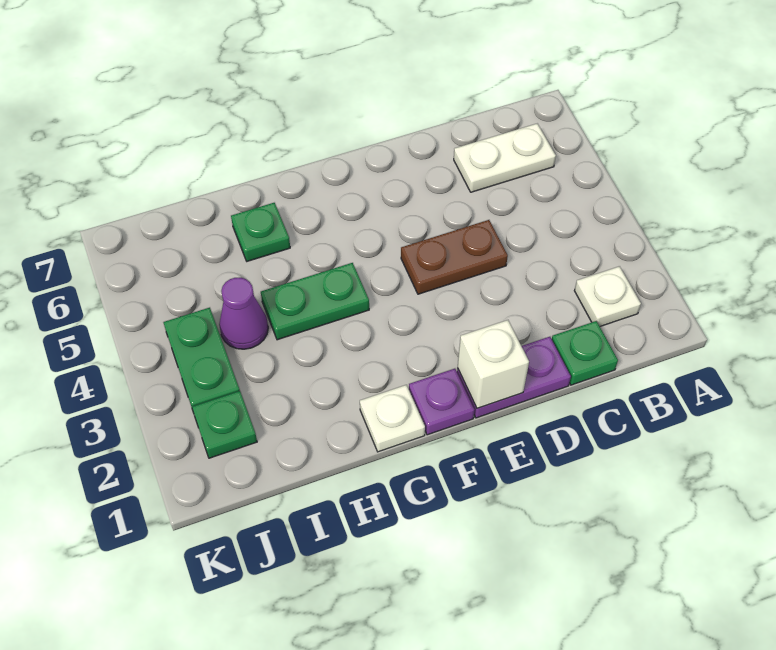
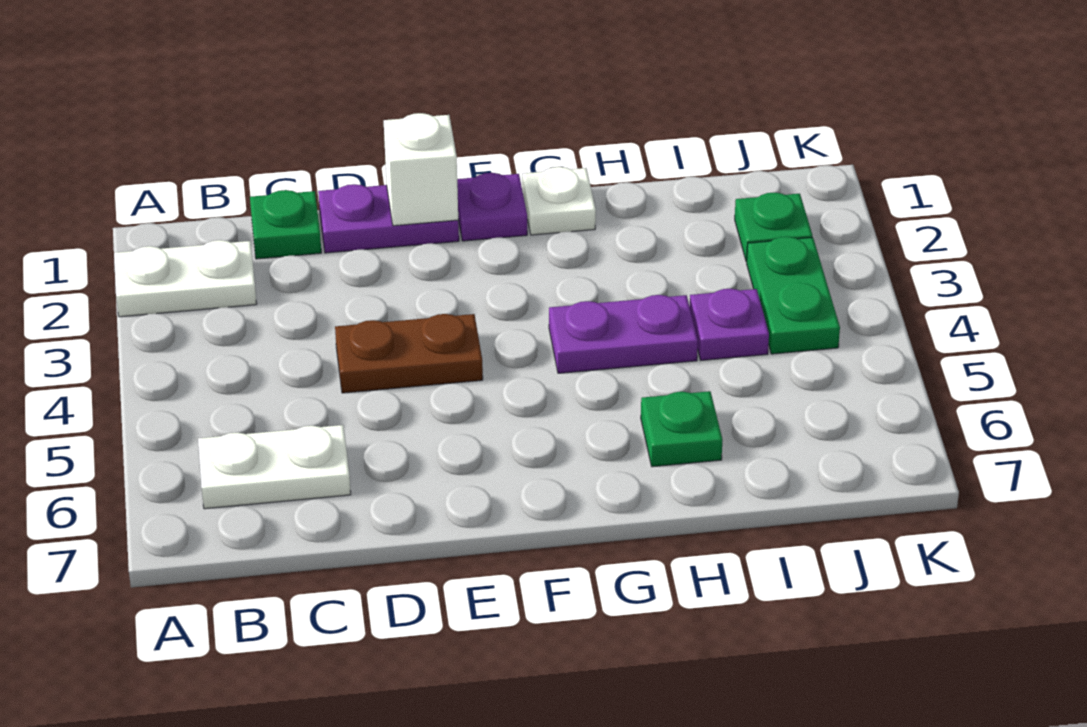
white plate B2 level 1 -> white plate A2:B2 level 1
green plate G4:H4 level 1 -> purple plate G4:H4 level 1
purple cone I4 level 1 -> purple plate I4 level 1

